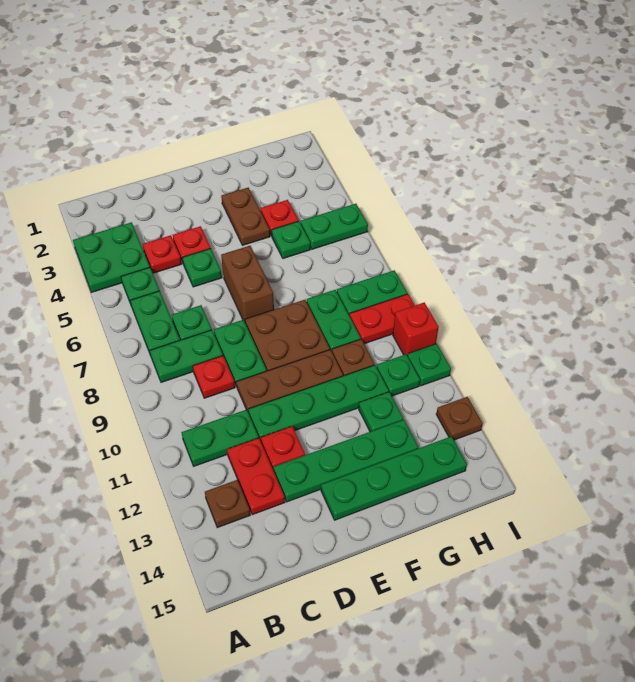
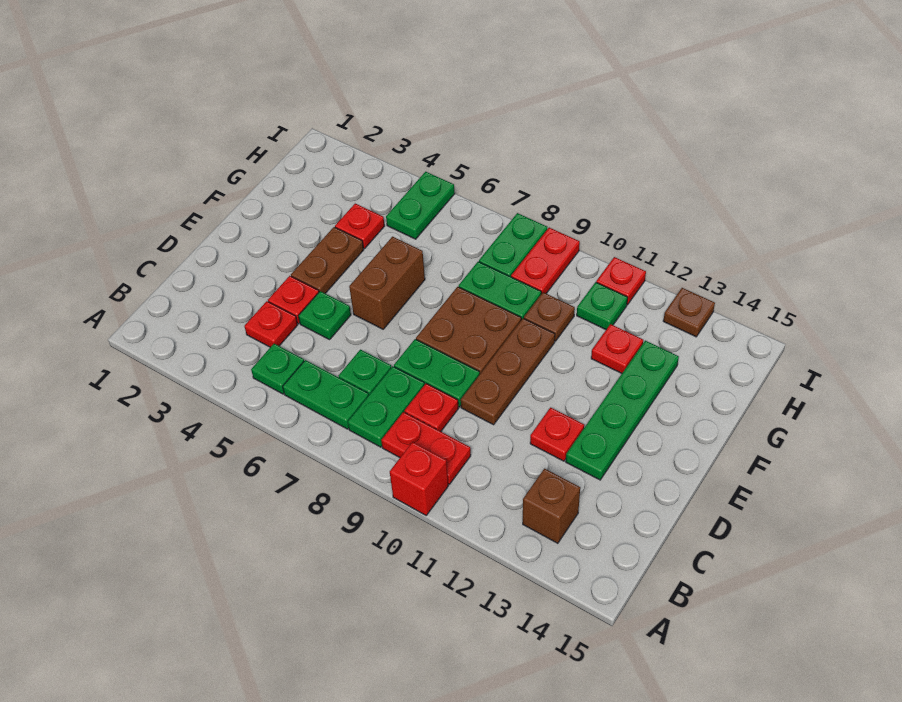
green plate A3:B4 level 1 -> none
green plate B11:C11 level 1 -> none
brown plate B13 level 1 -> brown brick B13 level 1
red plate C12:C13 level 1 -> red plate B9:B10 level 1
green plate D11:G11 level 1 -> none
brown brick E6:E7 level 1 -> brown brick E6:F6 level 1
green plate E14:H14 level 1 -> none
brown plate F3:F4 level 1 -> brown plate E4:F4 level 1
green plate G5 level 1 -> none
green plate G12 level 1 -> red plate G12 level 1
red brick I10 level 1 -> red brick A10 level 1
green plate I11 level 1 -> red plate I11 level 1

